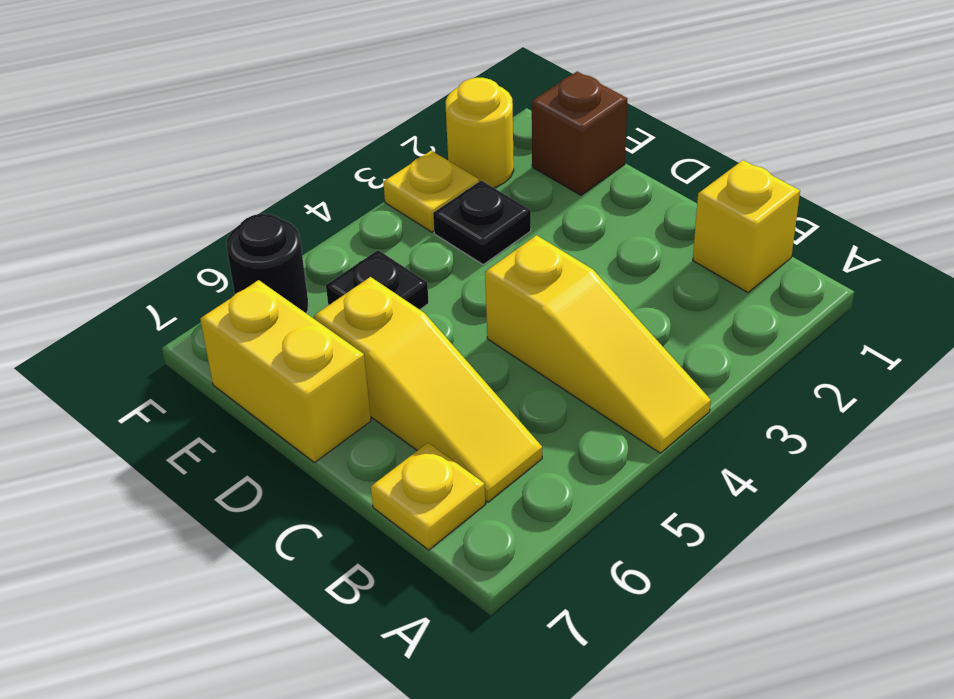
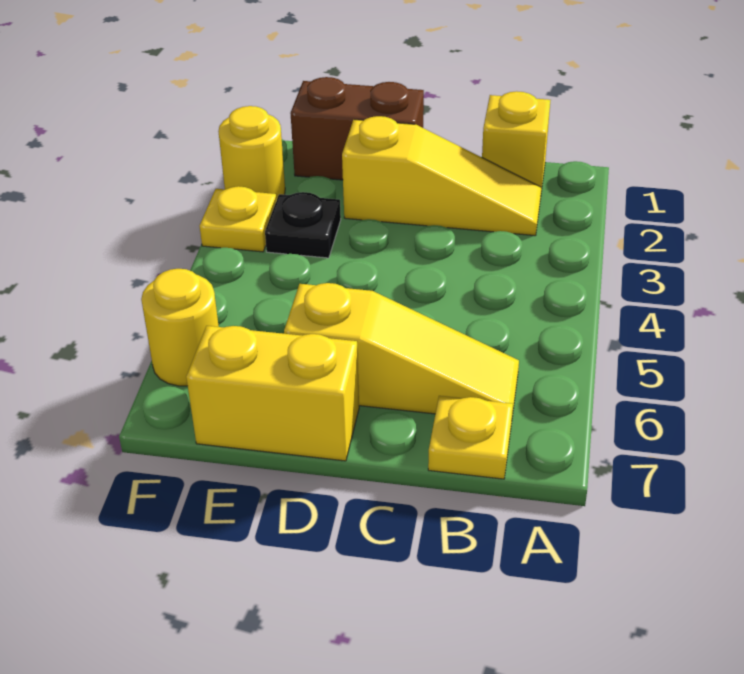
yellow slope A4:C4 level 1 top C -> yellow slope B2:D2 level 1 top D
brown brick E1 level 1 -> brown brick D1:E1 level 1
black plate E5 level 1 -> none
black round brick F6 level 1 -> yellow round brick F6 level 1

